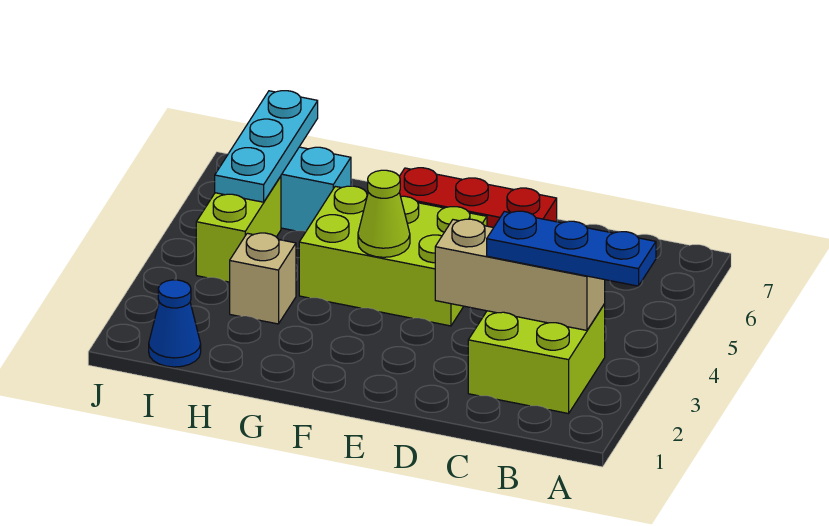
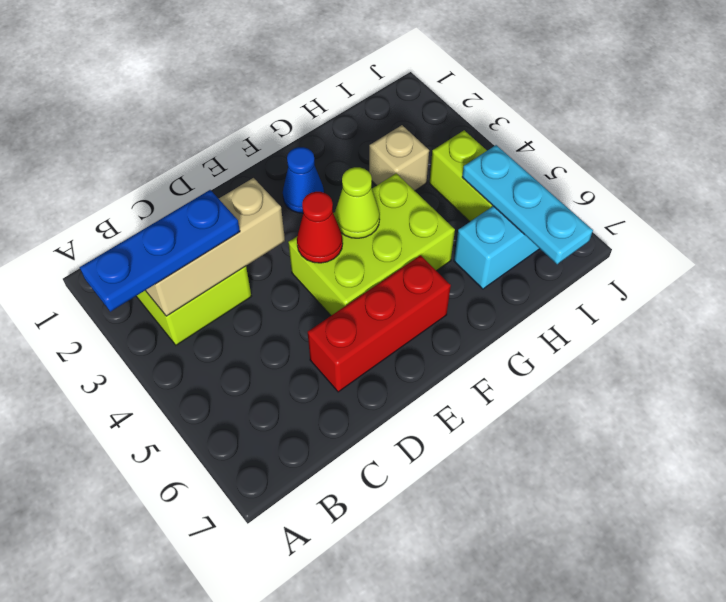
none -> red cone E4 level 2
blue cone I1 level 1 -> blue cone F2 level 1

